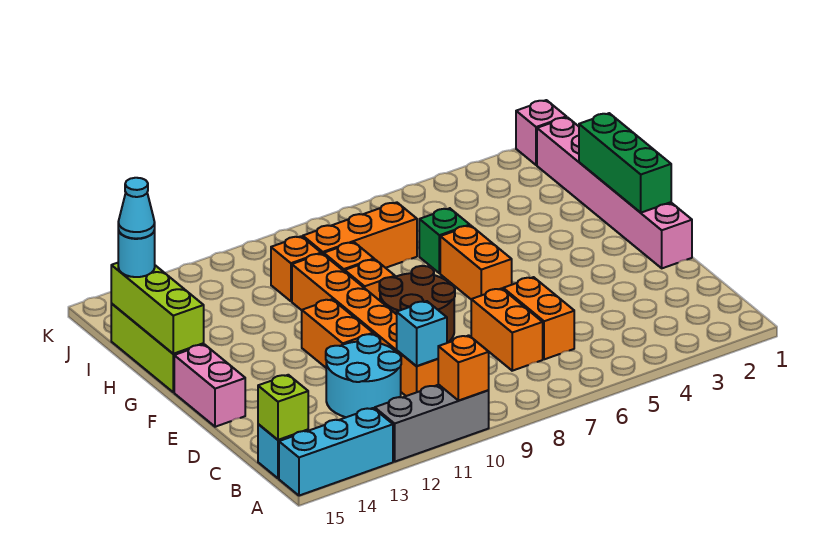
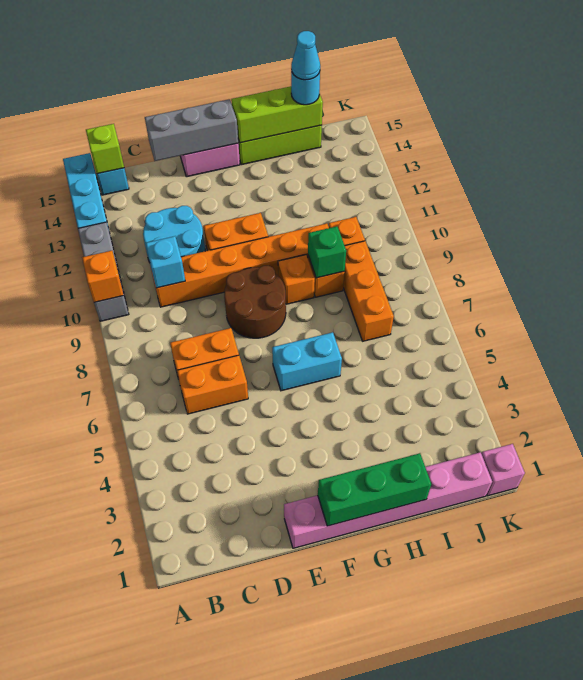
none -> grey brick D15:F15 level 2
orange brick F6:G6 level 1 -> cyan brick F6:G6 level 1
green brick H6 level 1 -> green brick H9 level 2

